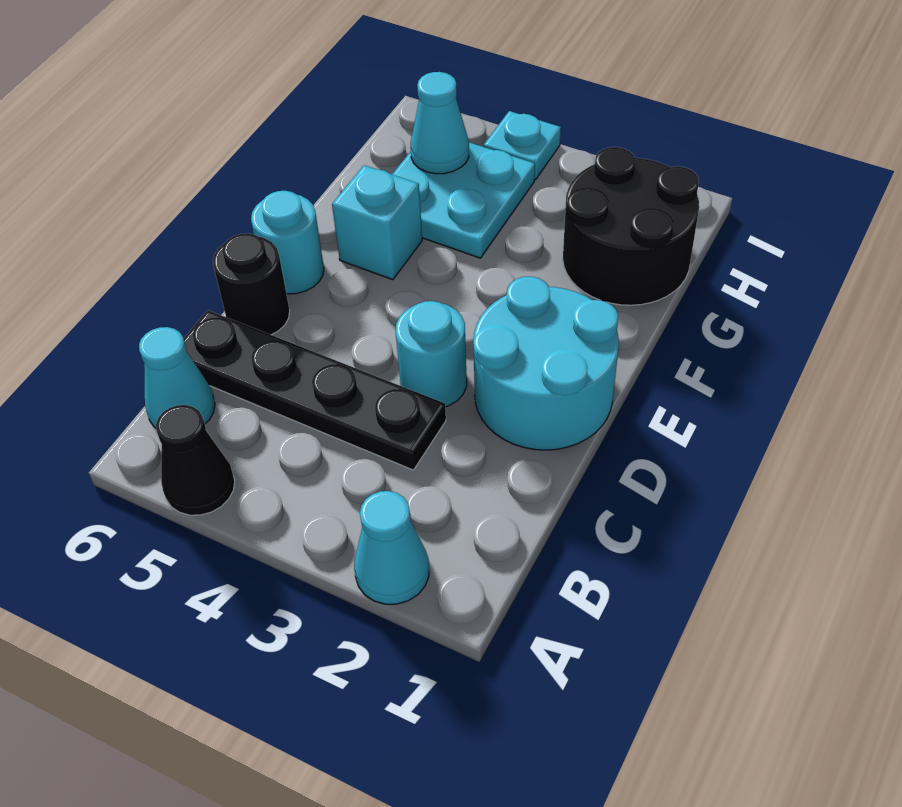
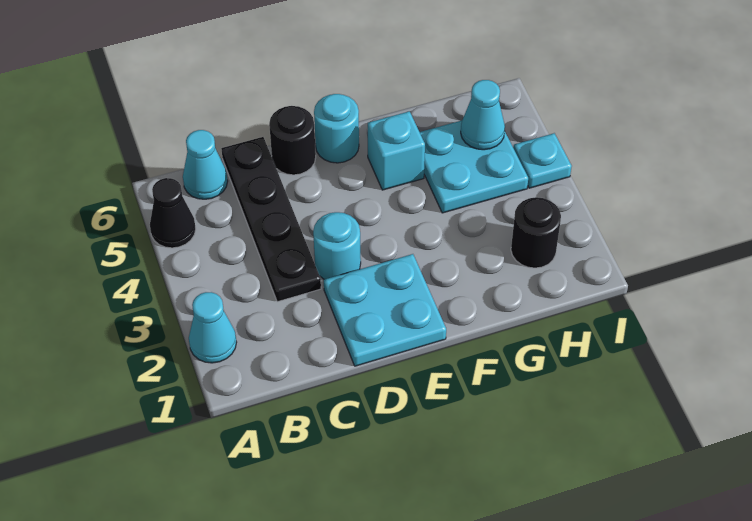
cyan round brick D1:E2 level 1 -> cyan plate D1:E2 level 1
black round brick G1:H2 level 1 -> black round brick H2 level 1

